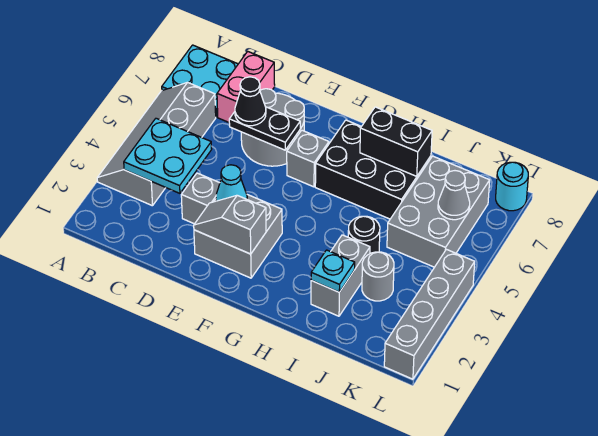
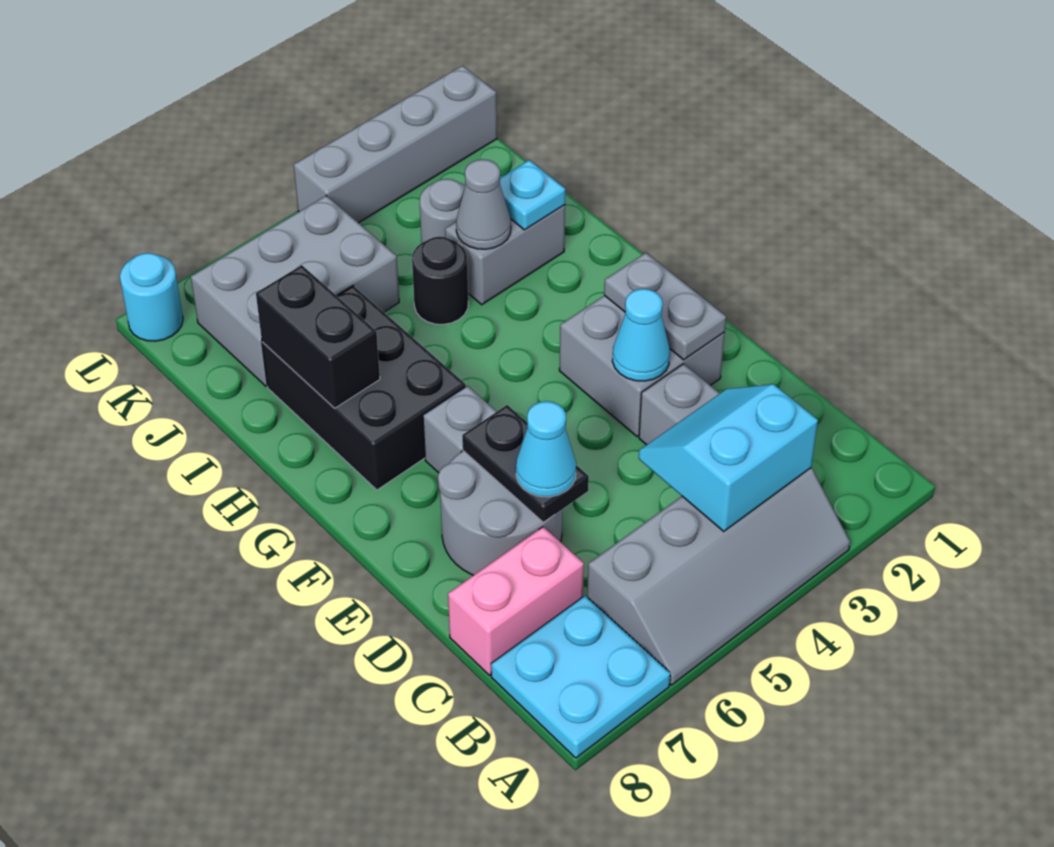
cyan plate B3:C4 level 2 -> cyan slope B3:C4 level 2 top B
black cone D6 level 3 -> cyan cone D6 level 3
grey slope E2:F2 level 2 top F -> grey plate E2:F2 level 2
grey cone K6 level 2 -> grey cone I3 level 2

